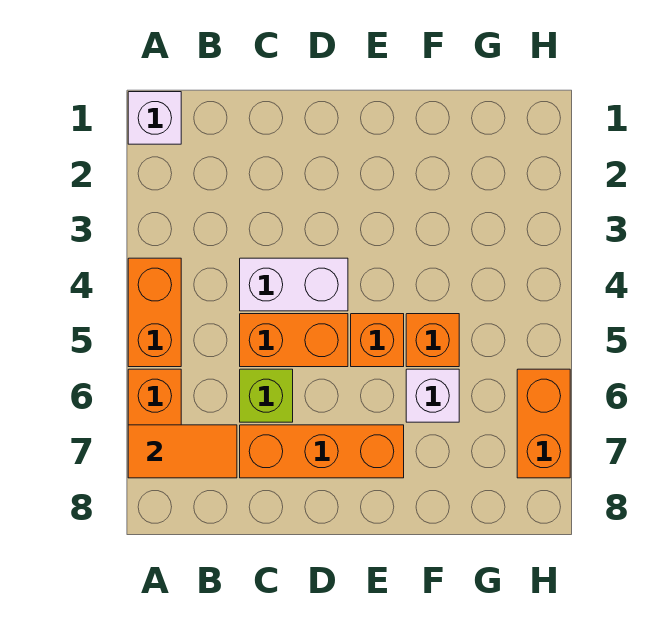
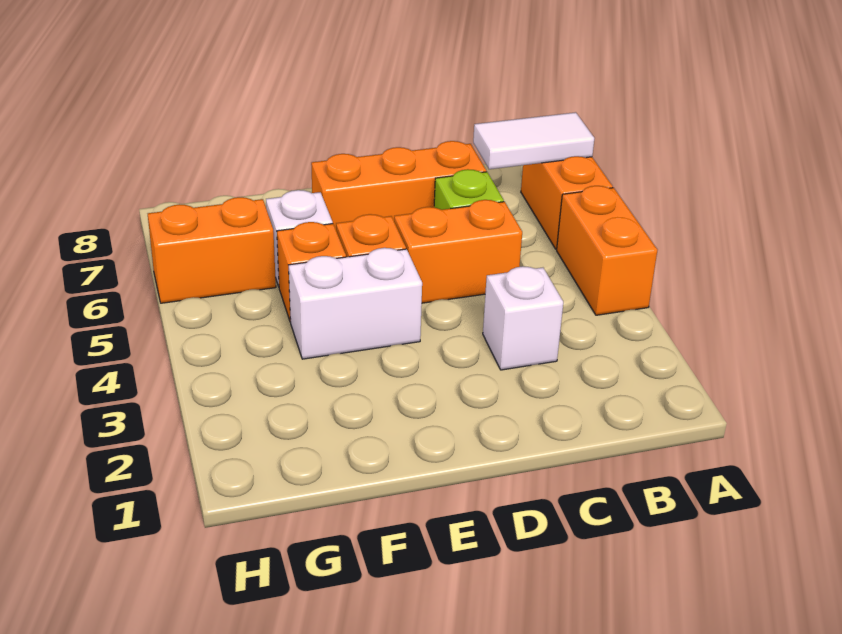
white brick A1 level 1 -> white brick C3 level 1
orange tile A7:B7 level 2 -> white tile A7:B7 level 2
white brick C4:D4 level 1 -> white brick E4:F4 level 1
orange brick H6:H7 level 1 -> orange brick G6:H6 level 1

